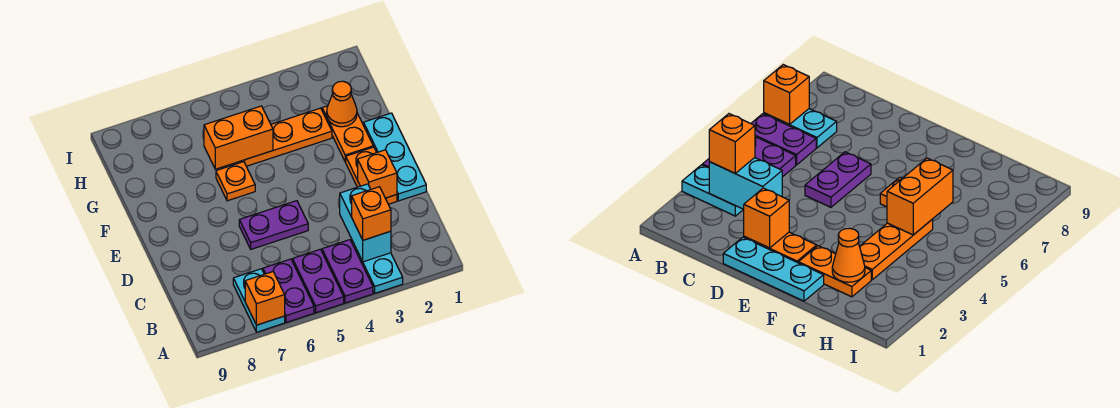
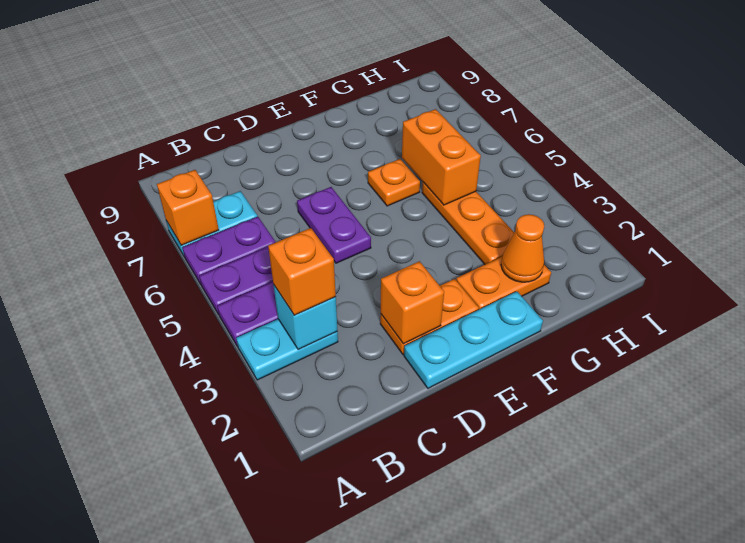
cyan brick B3:C3 level 2 -> cyan brick B3 level 2

